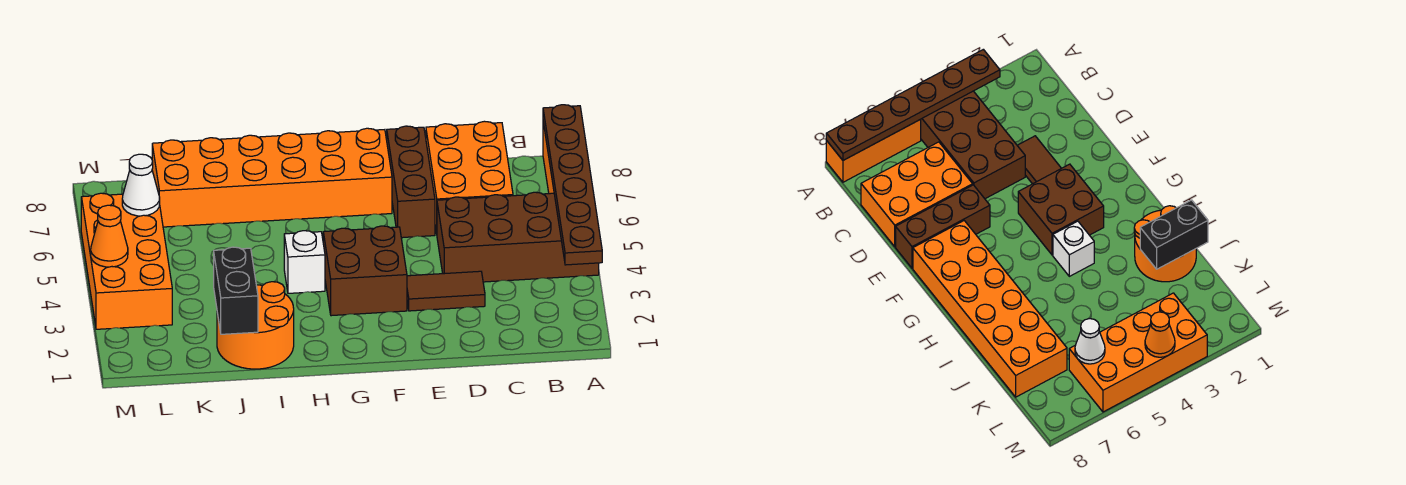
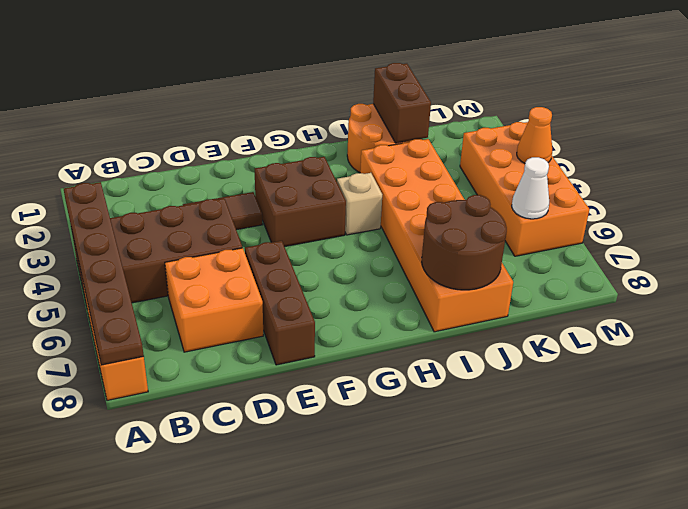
orange brick C6:D8 level 1 -> orange brick C6:D7 level 1
orange brick F7:K8 level 1 -> orange brick I3:J8 level 1
white brick H4 level 1 -> tan brick H4 level 1
none -> brown round brick I7:J8 level 2
black brick J1:J2 level 2 -> brown brick J1:J2 level 2

